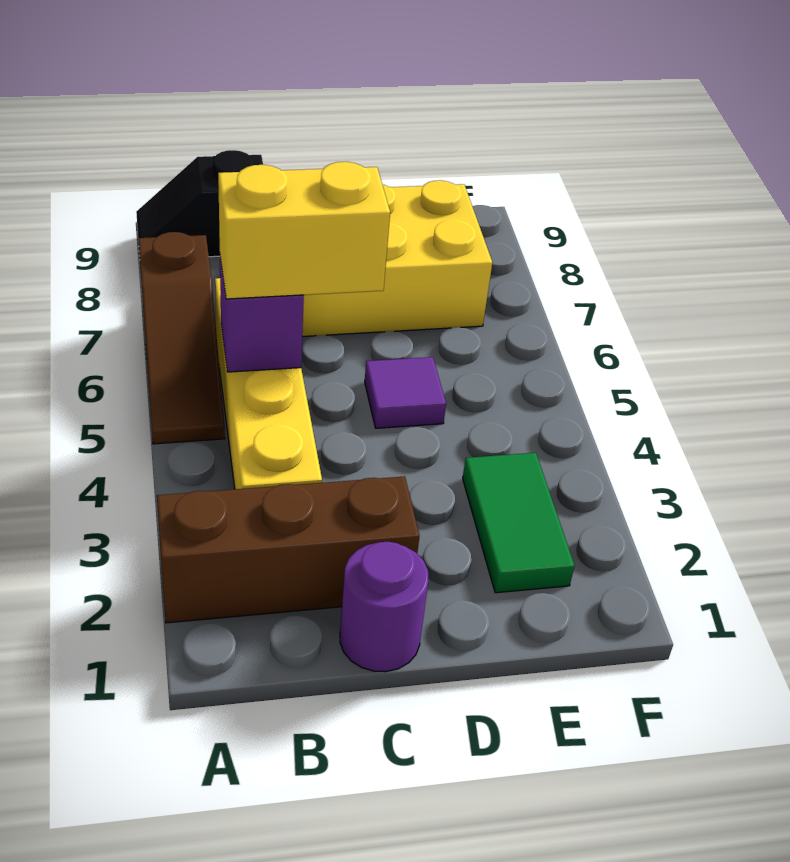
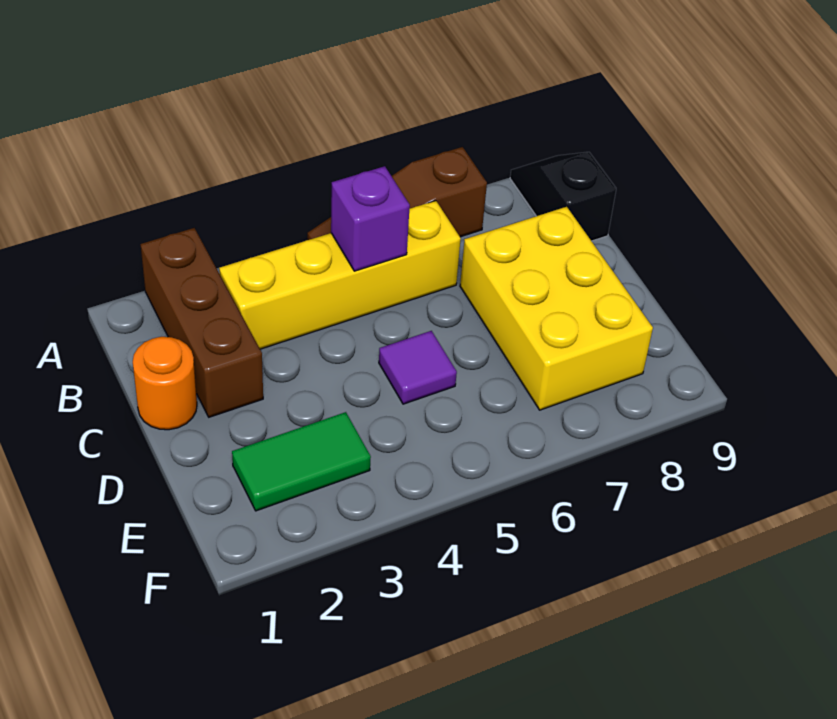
yellow brick B5:C5 level 3 -> none
purple round brick C1 level 1 -> orange round brick C1 level 1

